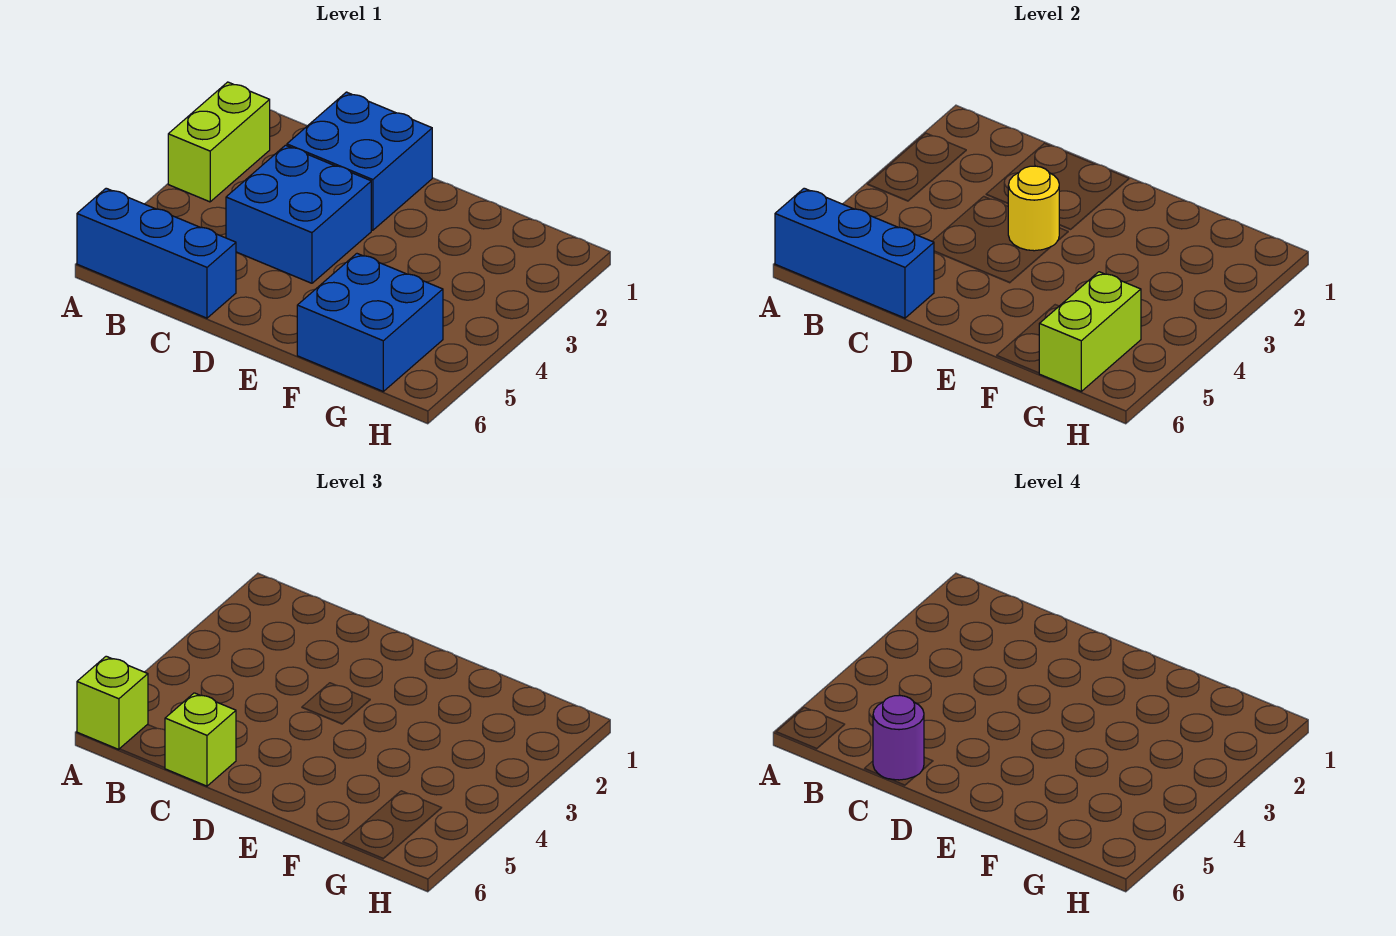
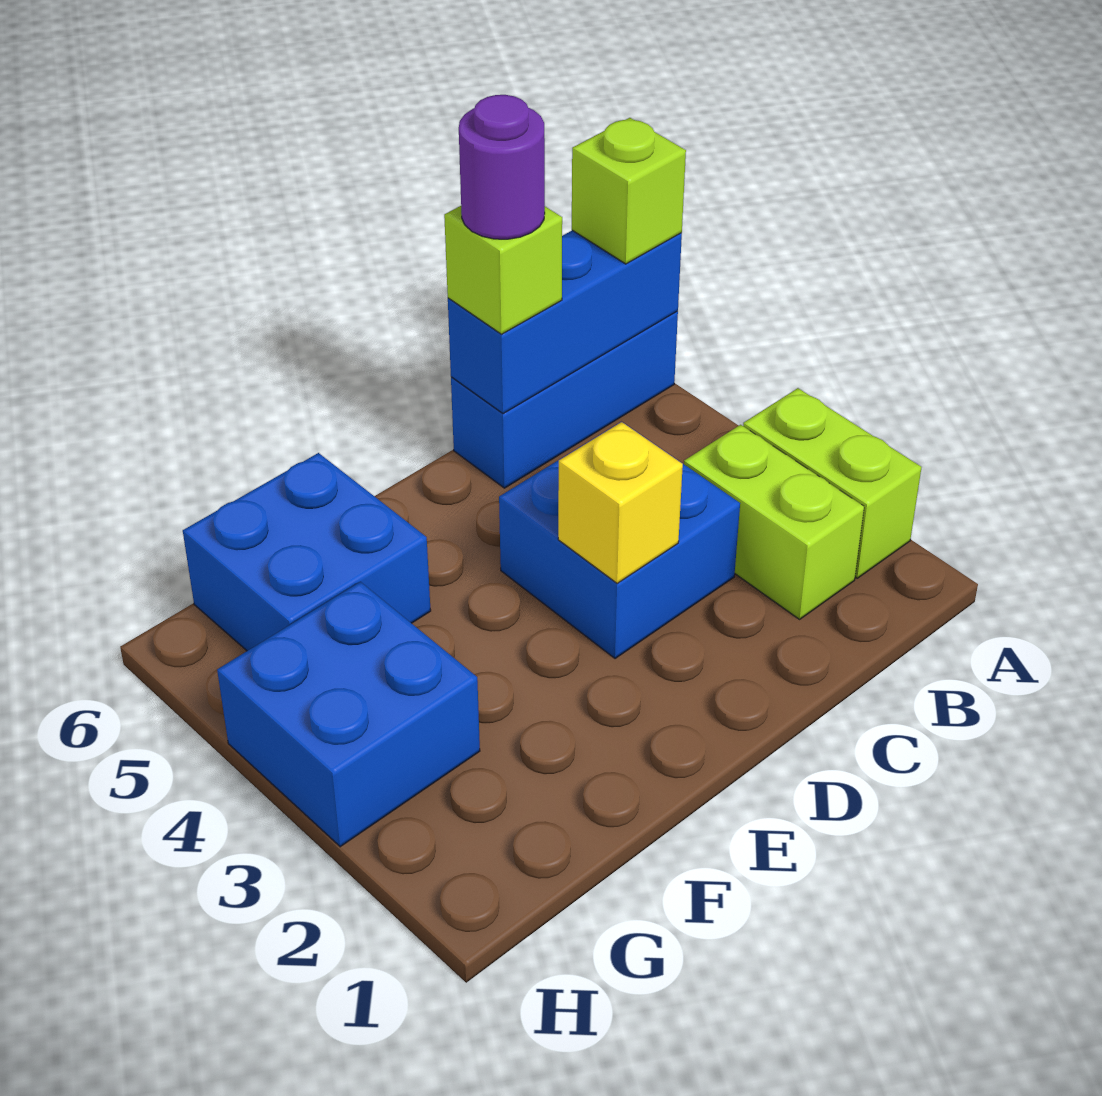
blue brick C1:D2 level 1 -> blue brick G3:H4 level 1
yellow round brick D3 level 2 -> yellow brick D3 level 2
lime brick G5:G6 level 2 -> lime brick B2:B3 level 1

